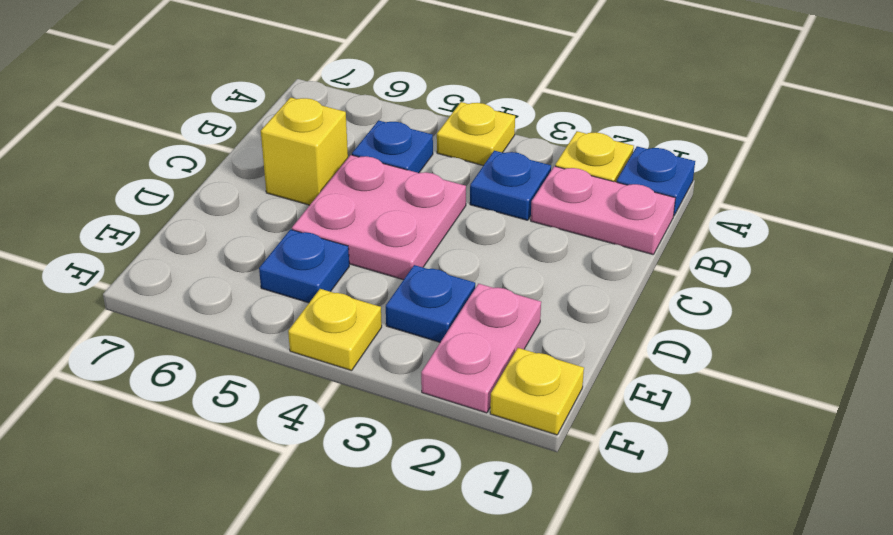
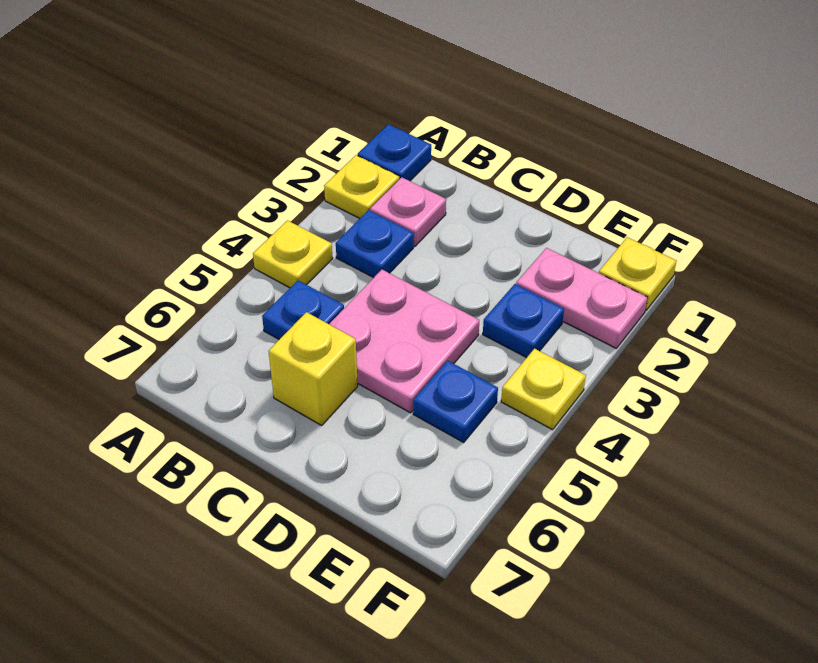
pink plate B1:B2 level 1 -> pink plate B2 level 1

